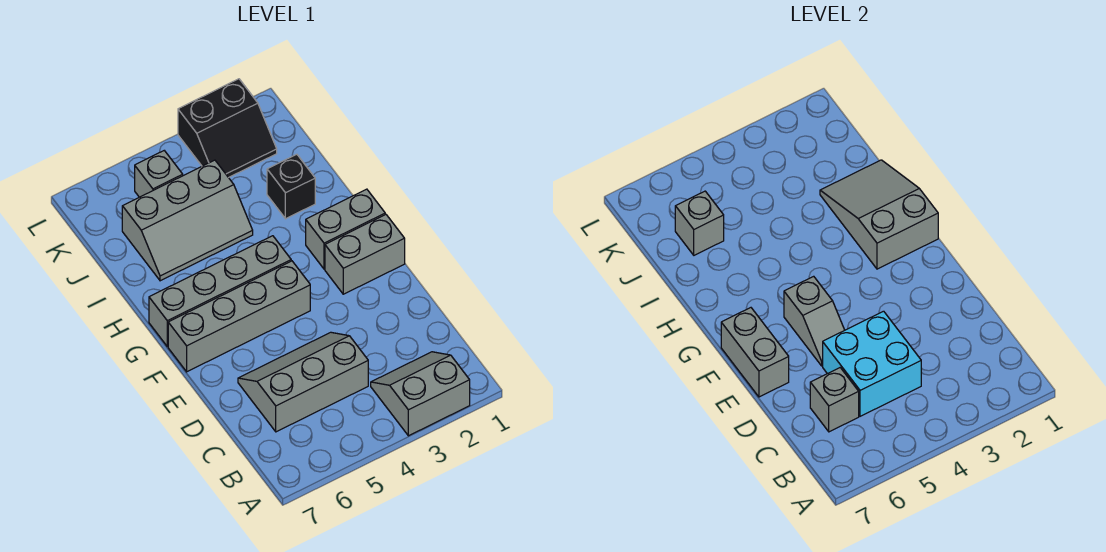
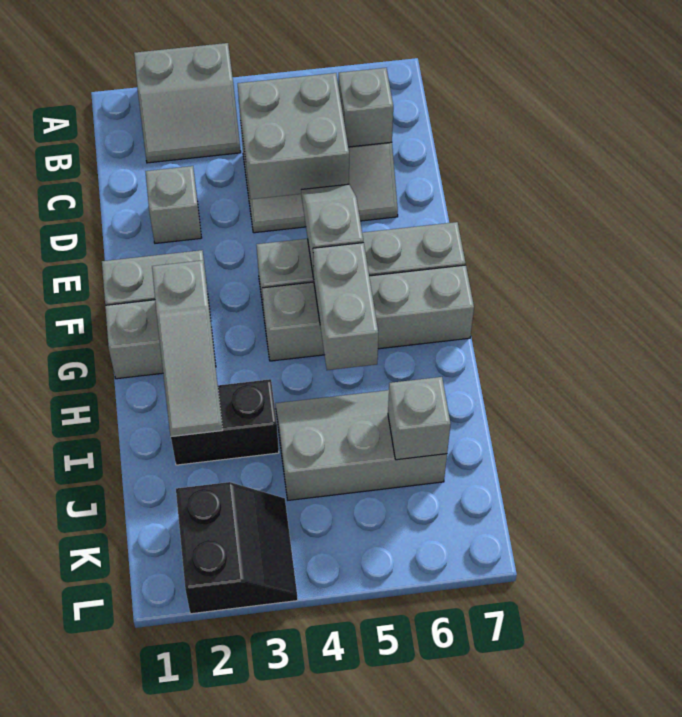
cyan brick C4:D5 level 2 -> grey brick C4:D5 level 2
grey brick E7:F7 level 2 -> grey brick G5:H5 level 2
grey slope G1:I2 level 2 top G -> grey slope G2:I2 level 2 top G
black brick I2 level 1 -> black brick I2:I3 level 1
black slope K2:L3 level 1 top L -> black slope K2:L3 level 1 top 2
grey brick K5 level 1 -> grey brick D2 level 1

